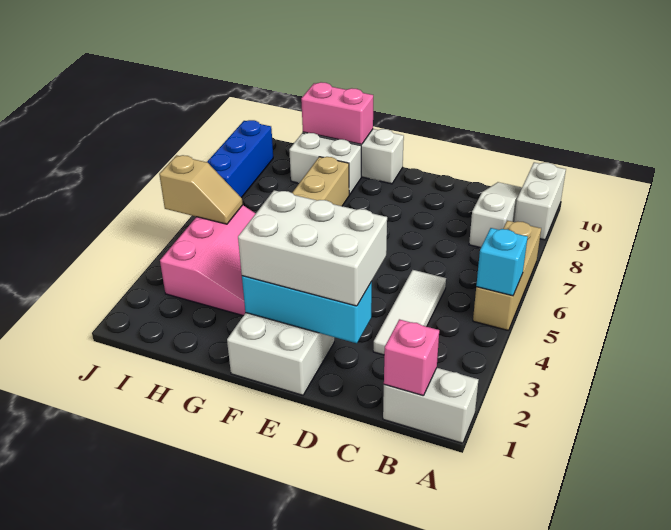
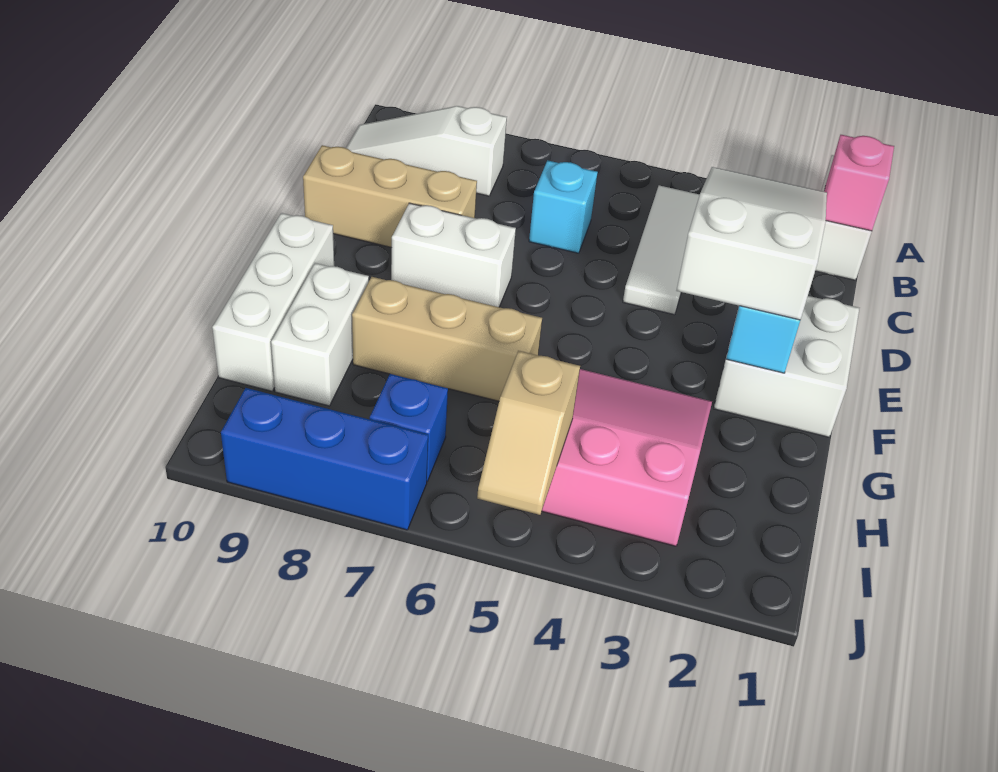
tan brick A5:A7 level 1 -> tan brick D8:D10 level 1
cyan brick A5 level 2 -> cyan brick C6 level 1
white brick A9:A10 level 1 -> white brick E7:E8 level 1
white tile C3:C5 level 1 -> white tile B4:D4 level 1
white brick D2:F3 level 3 -> white slope D2:F3 level 3 top F
pink brick G10:H10 level 2 -> none
tan slope I5:J5 level 2 top J -> tan slope I5:J5 level 2 top I
none -> blue brick I7 level 1

